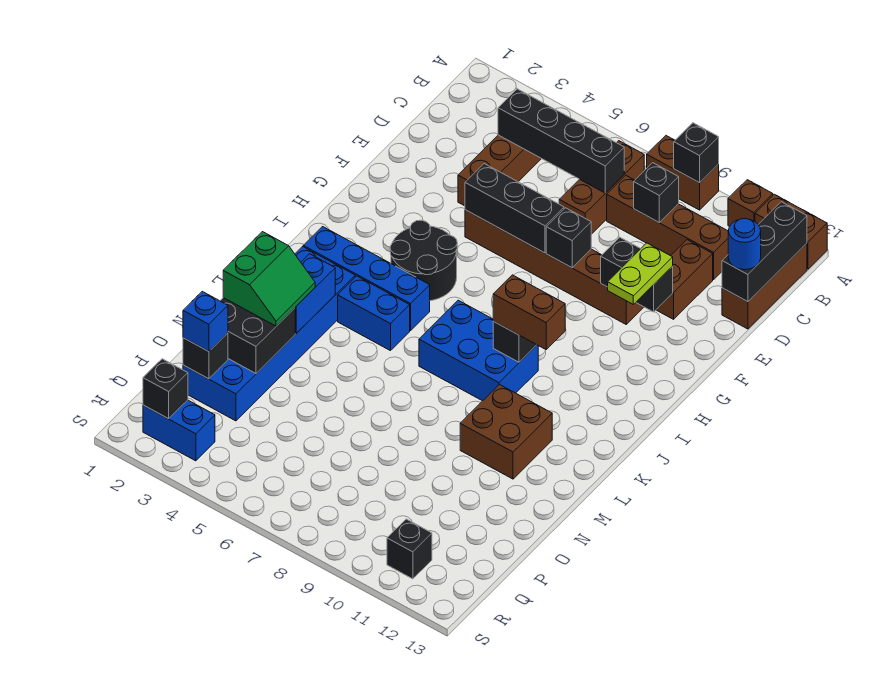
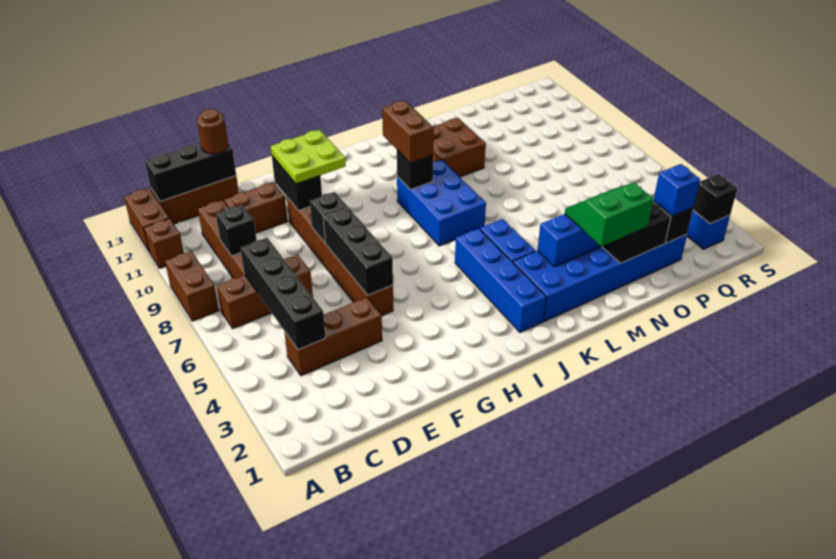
black brick A9 level 2 -> none
blue round brick D13 level 3 -> brown round brick D13 level 3
lime plate F11:G11 level 3 -> lime plate F10:G11 level 3
black round brick H4:I5 level 1 -> none
black brick R11 level 1 -> none

